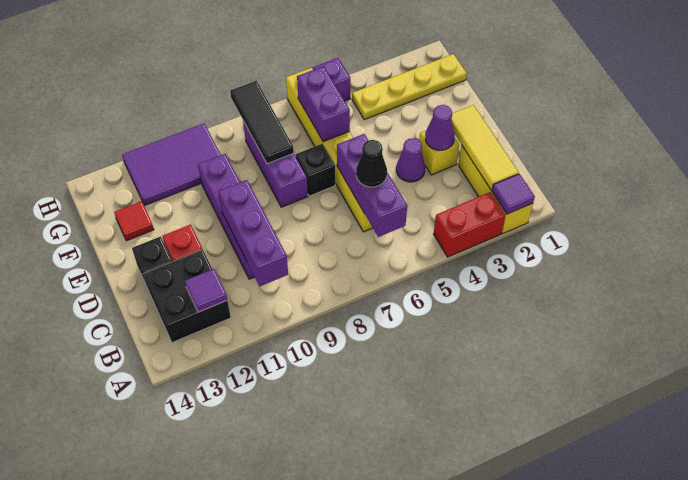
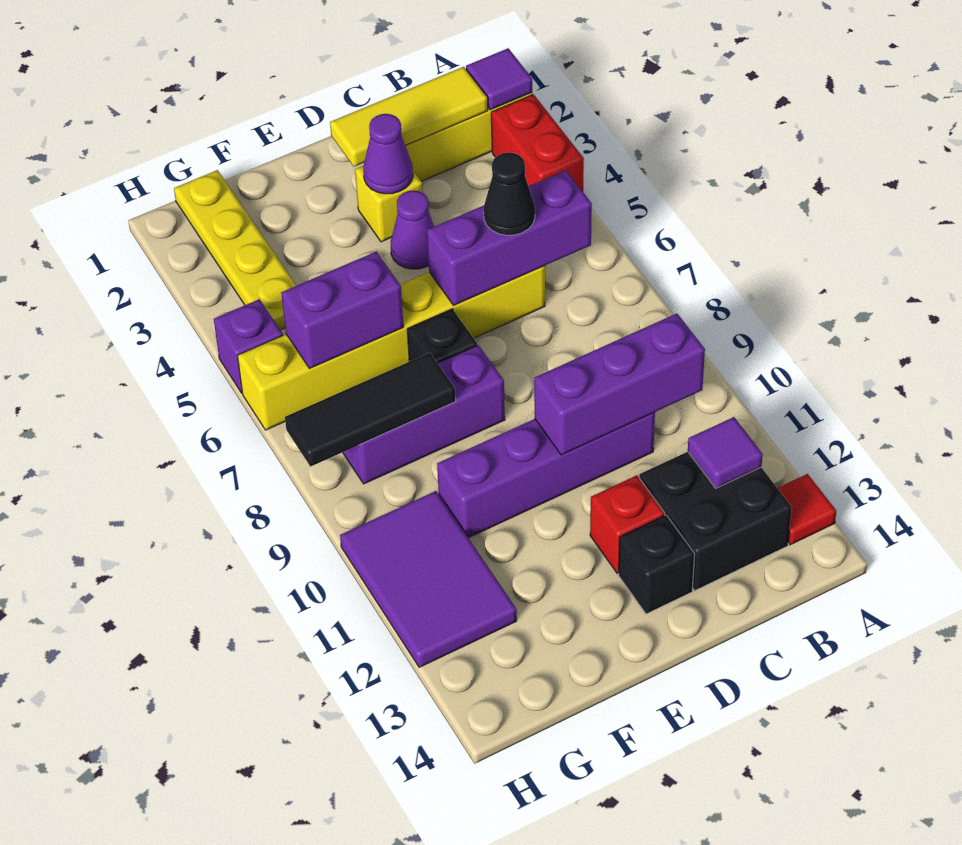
red tile F13 level 1 -> red tile A13 level 1

